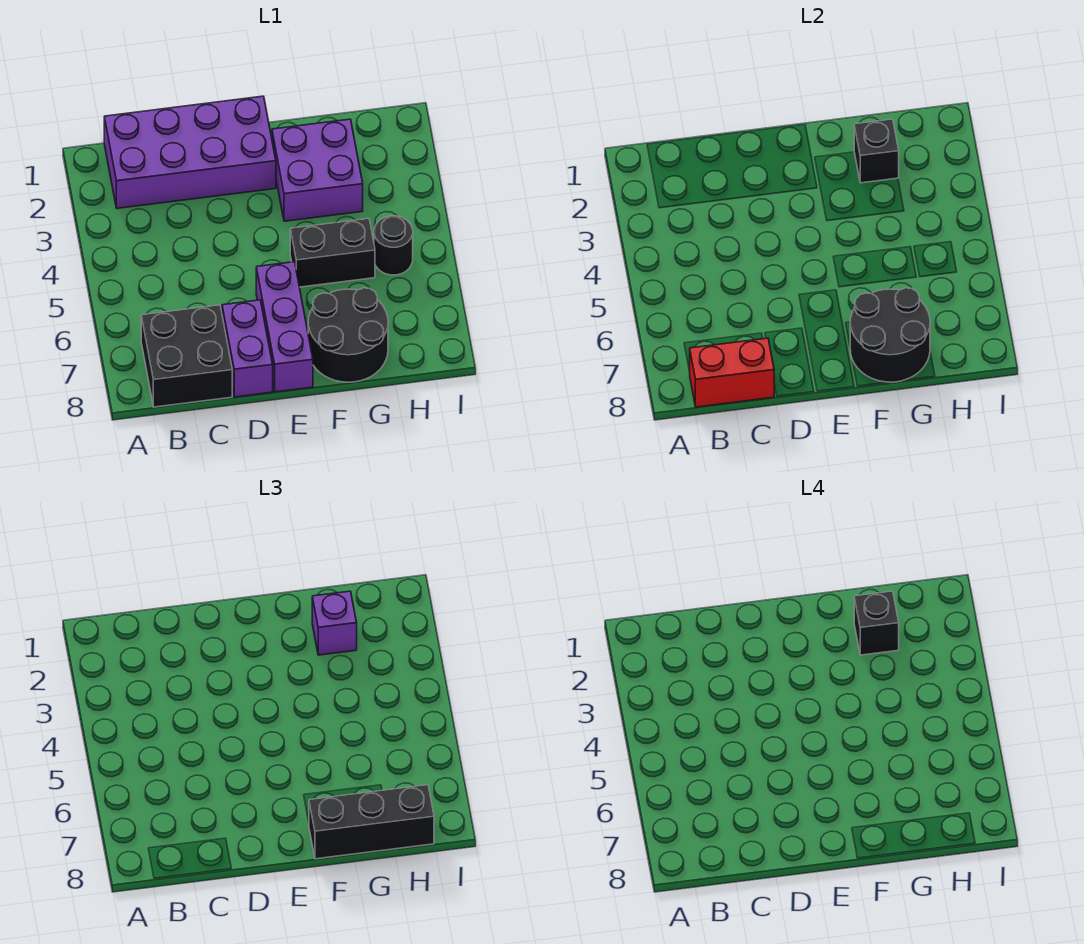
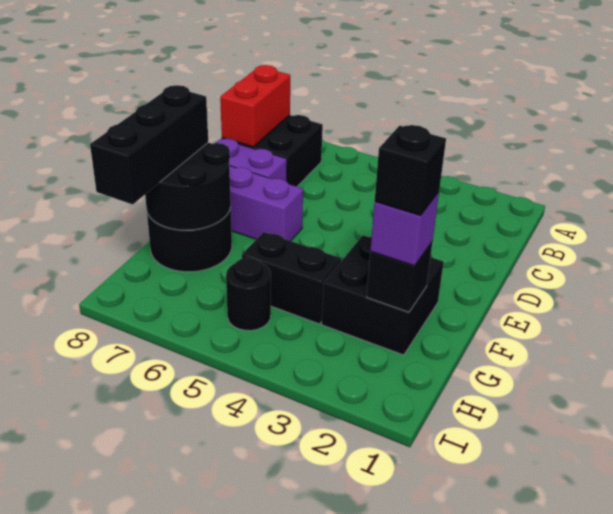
purple brick B1:E2 level 1 -> none
purple brick F2:G3 level 1 -> black brick F2:G3 level 1
black brick F5:G5 level 1 -> black brick G4:G5 level 1

